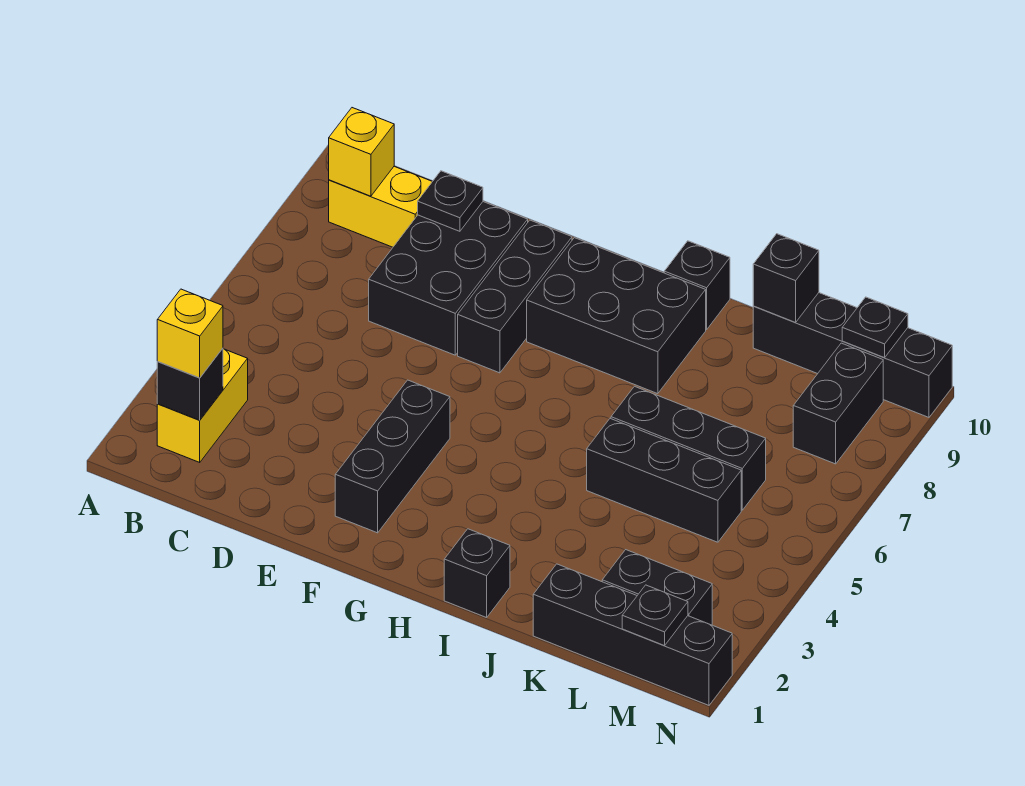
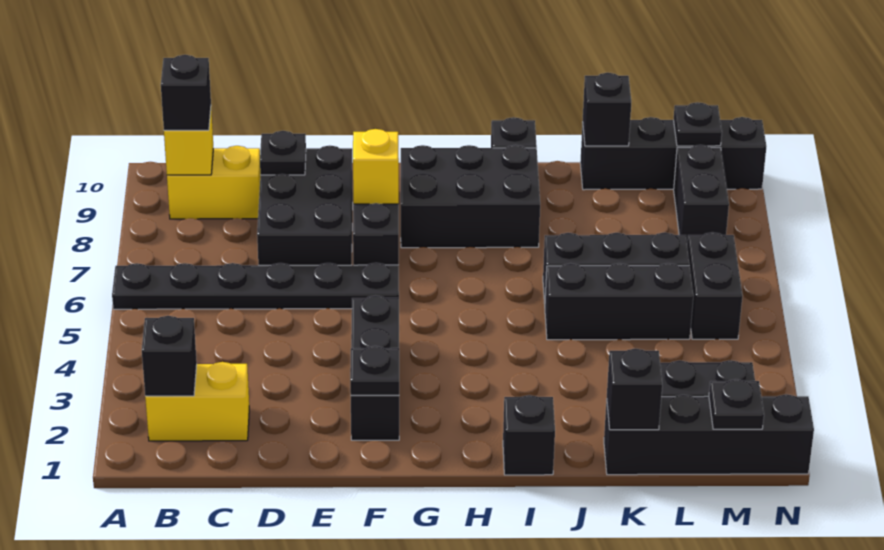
none -> black plate A6:F6 level 1
yellow brick B2:B3 level 1 -> yellow brick B2:C2 level 1
yellow brick B2 level 3 -> yellow brick F8 level 2
none -> black brick B9 level 3
none -> black plate F2 level 2
none -> black brick K1 level 2
none -> black brick M5:M6 level 1

